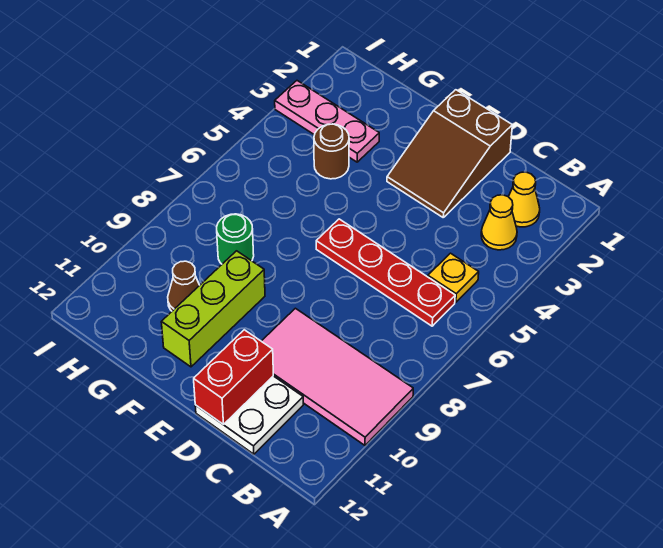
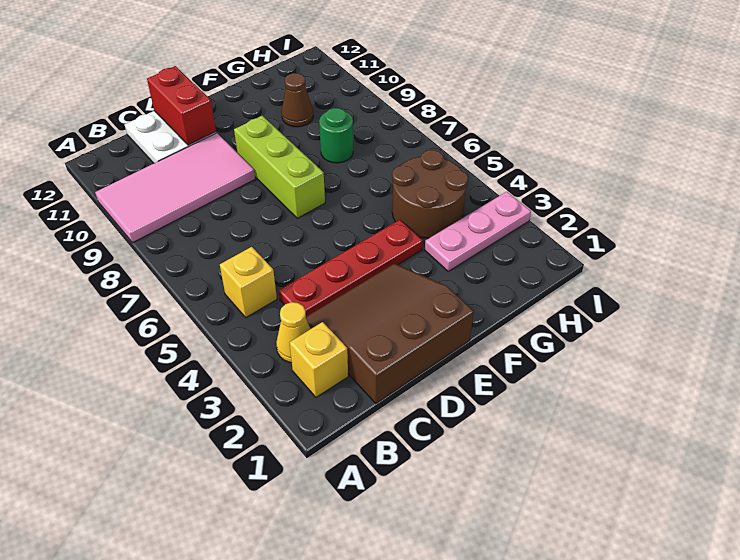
yellow cone B2 level 1 -> yellow brick B2 level 1
yellow plate B5 level 1 -> yellow brick B5 level 1
red plate B6:E6 level 1 -> red plate C4:F4 level 1
brown slope D1:E3 level 1 top 1 -> brown slope C1:E3 level 1 top 1
lime brick F9:F11 level 1 -> lime brick E7:E9 level 1
brown round brick G4 level 1 -> brown round brick G4:H5 level 1

